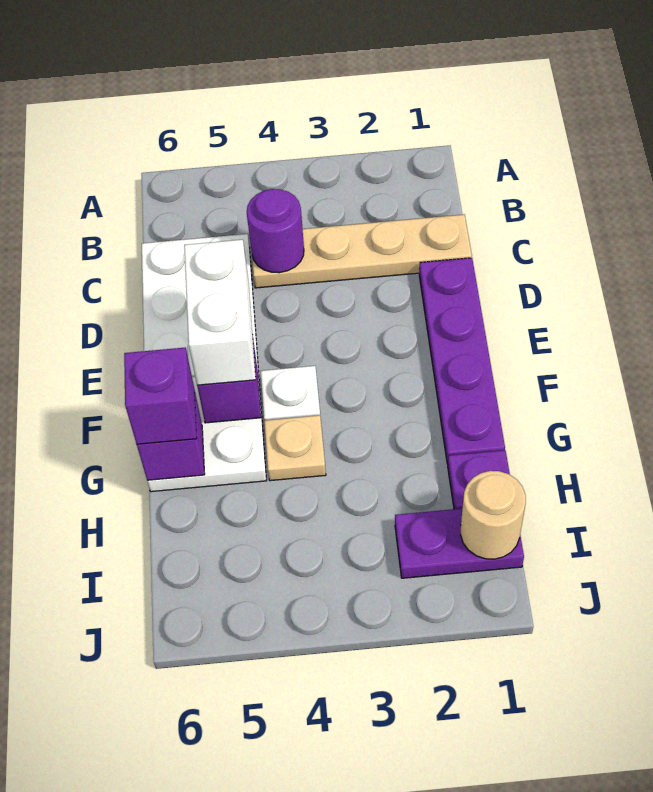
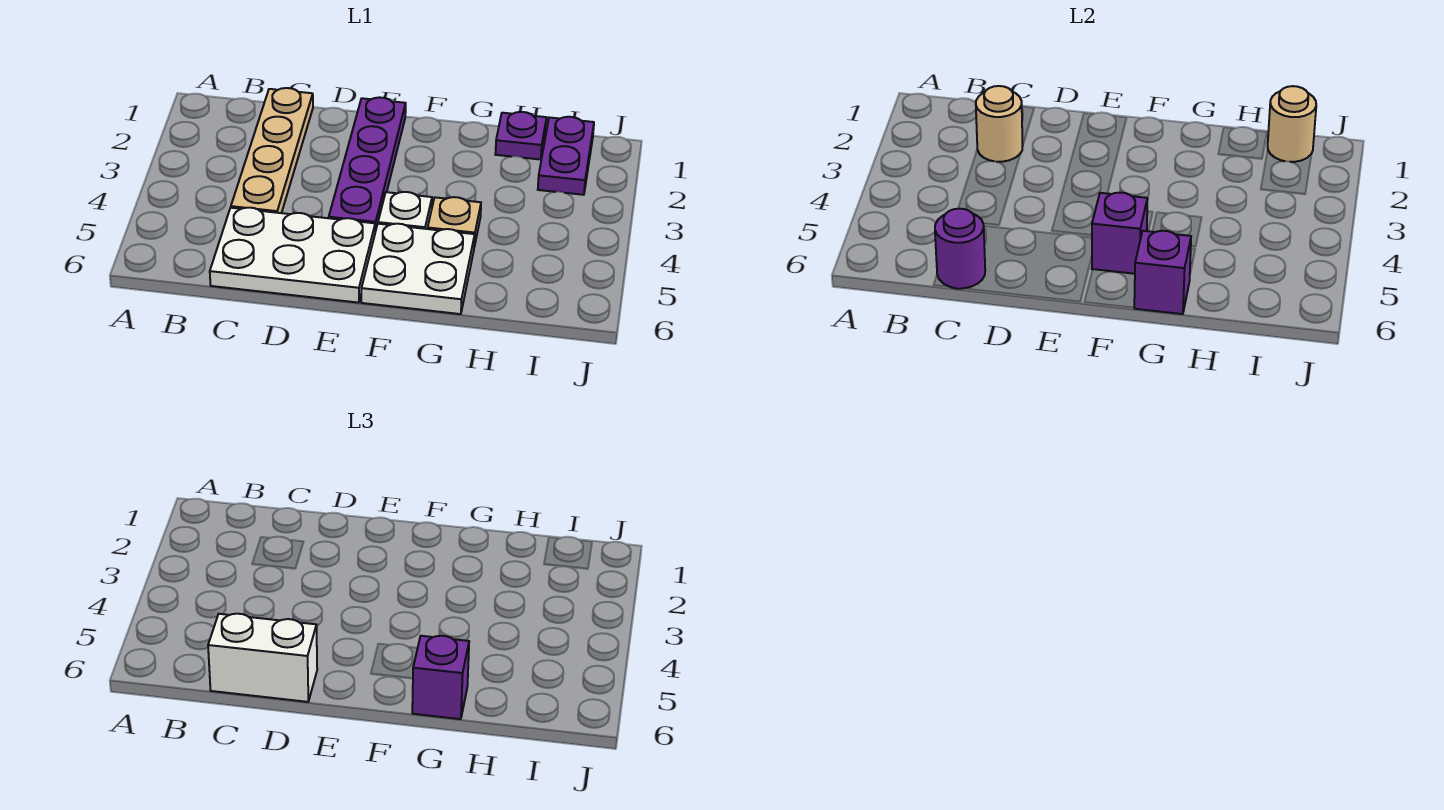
none -> tan round brick C2 level 2
purple round brick C4 level 2 -> purple round brick C6 level 2
purple plate D1:G1 level 1 -> purple plate E1:E4 level 1
white brick E5:F5 level 3 -> white brick C6:D6 level 3

